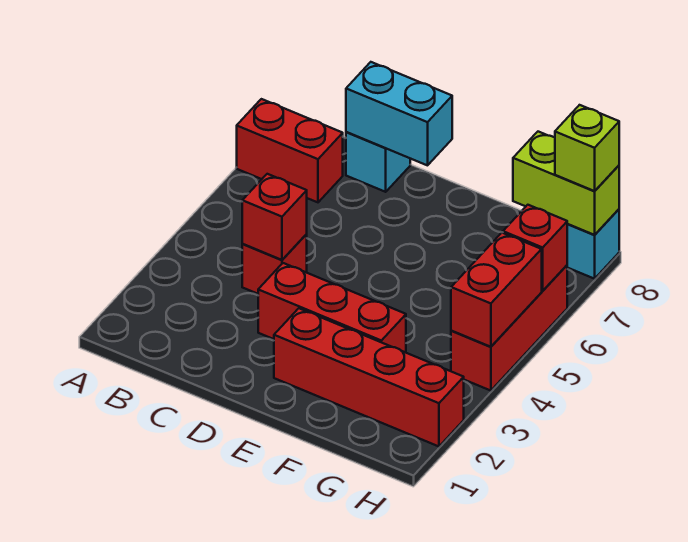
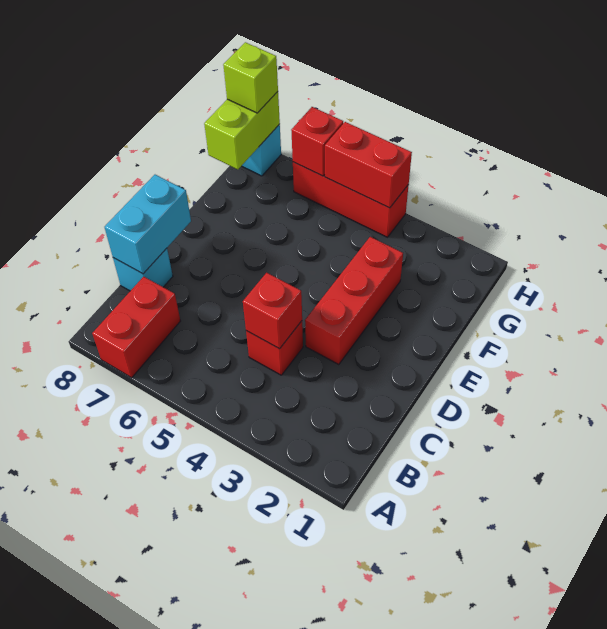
red brick E2:H2 level 1 -> none

